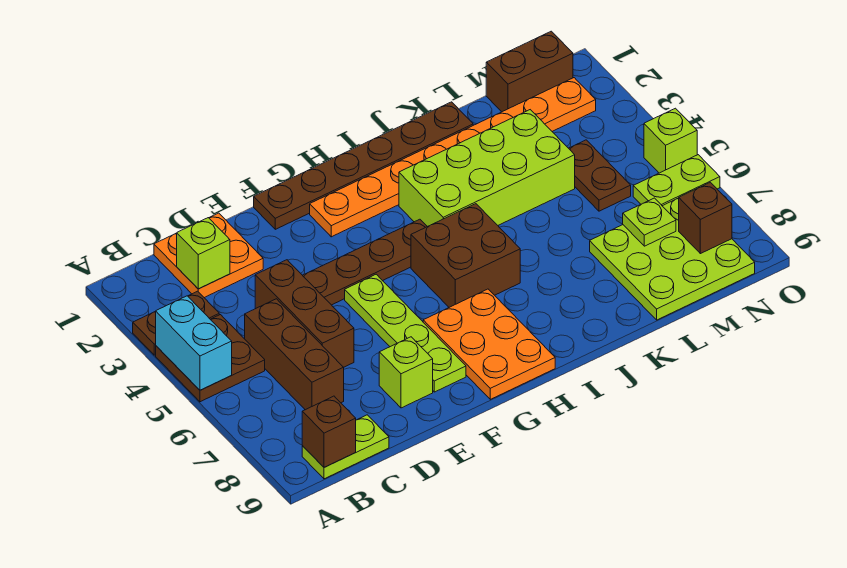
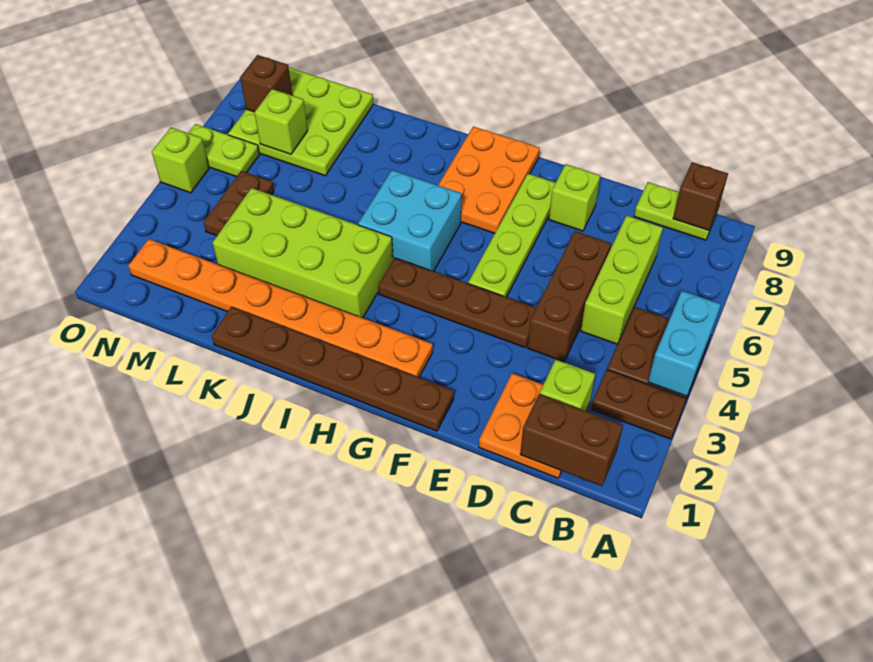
brown brick C5:C7 level 1 -> lime brick C5:C7 level 1
brown brick H5:I6 level 1 -> cyan brick H5:I6 level 1
brown brick M1:N1 level 1 -> brown brick B1:C1 level 2
lime plate M7 level 2 -> lime brick M7 level 2

